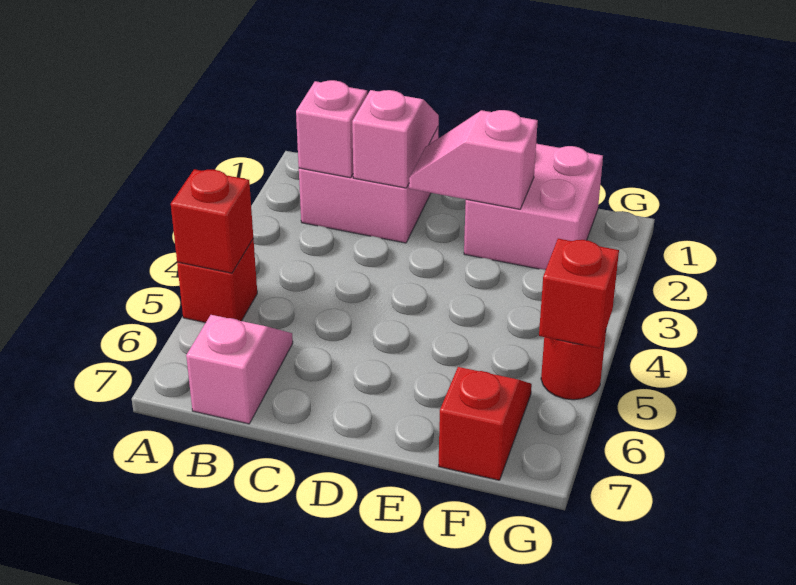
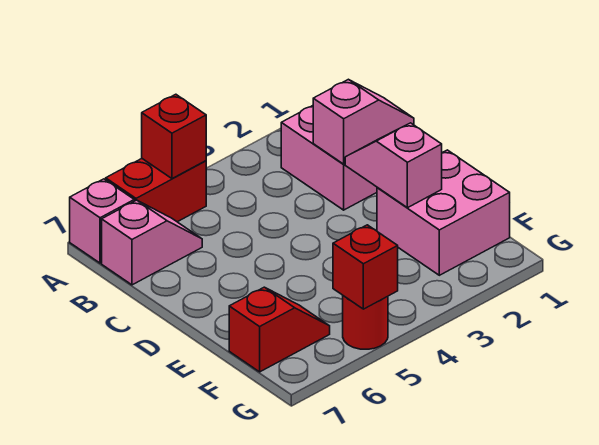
red brick A5 level 1 -> red brick A5:A6 level 1
pink brick B2 level 2 -> pink brick A7 level 1

